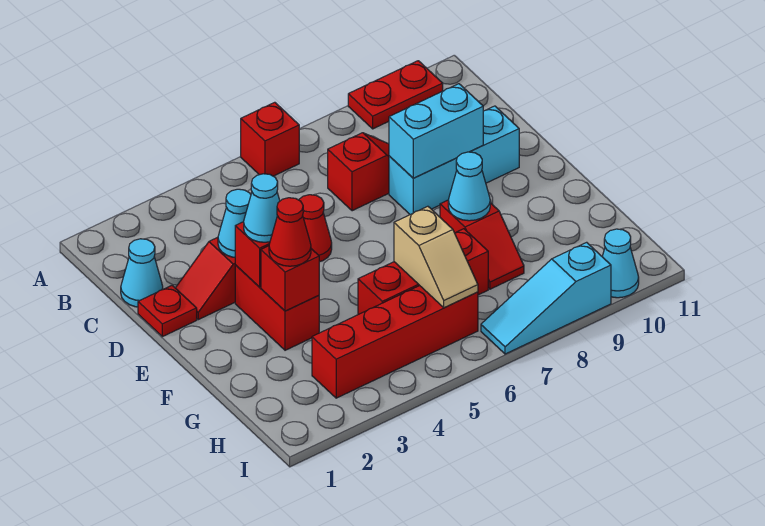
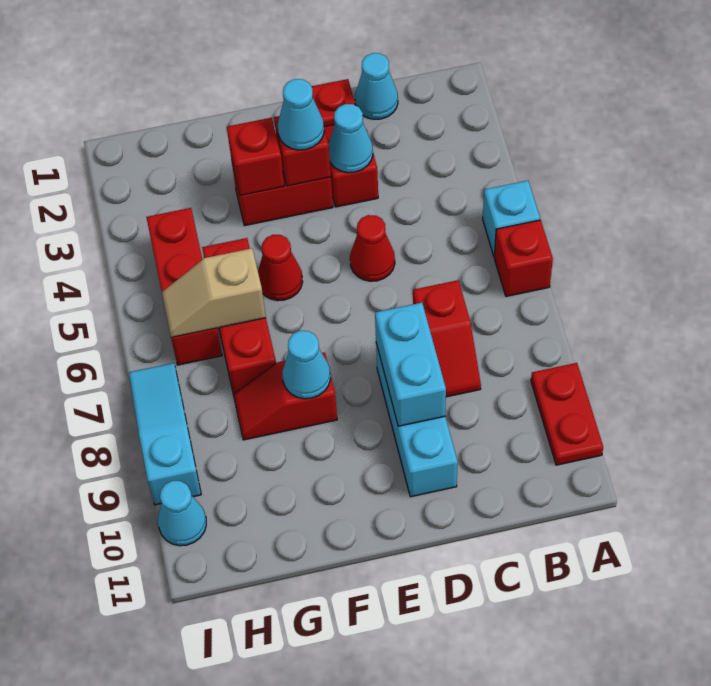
none -> cyan brick A5 level 1
red cone F3 level 3 -> red cone F5 level 1
red brick H3:H6 level 1 -> red brick H4:H6 level 1

